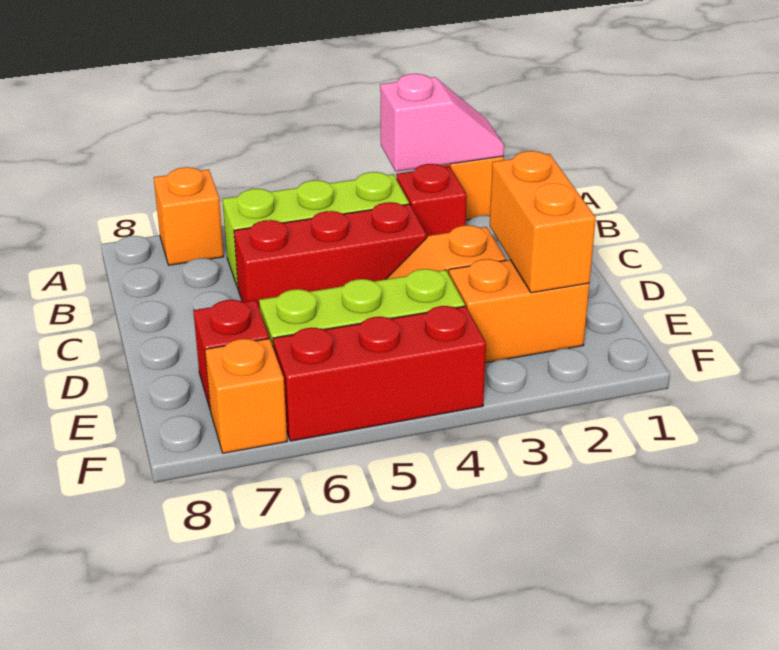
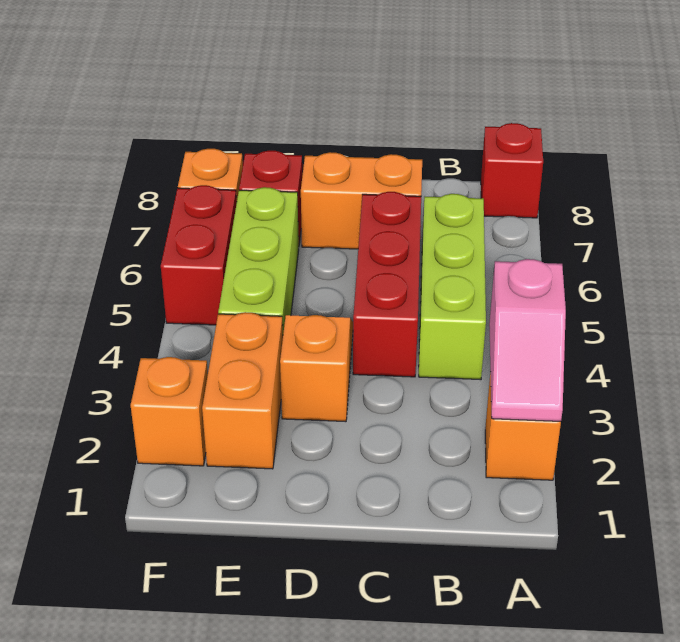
orange brick A7 level 1 -> orange brick F2 level 1
red brick B3 level 1 -> red brick A8 level 1
orange brick D2:E2 level 2 -> orange brick C7:D7 level 1
red brick F4:F6 level 1 -> red brick F5:F6 level 1

